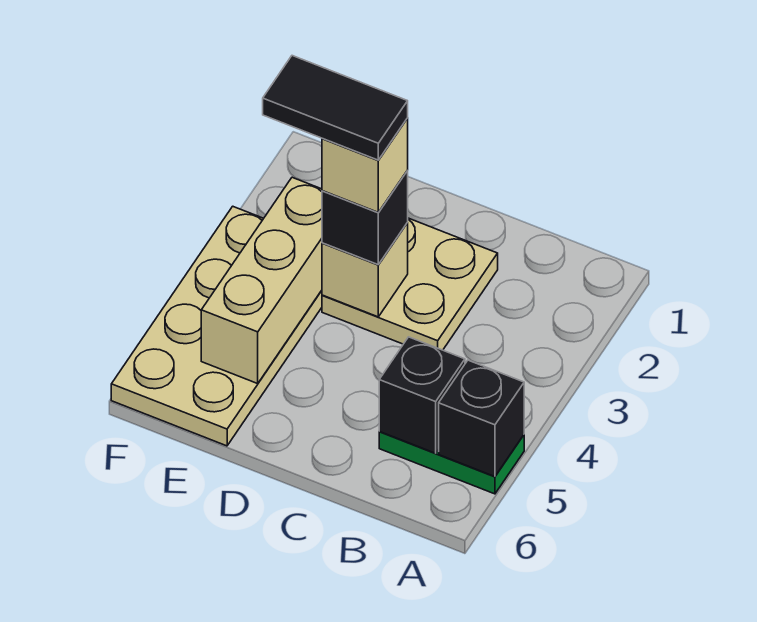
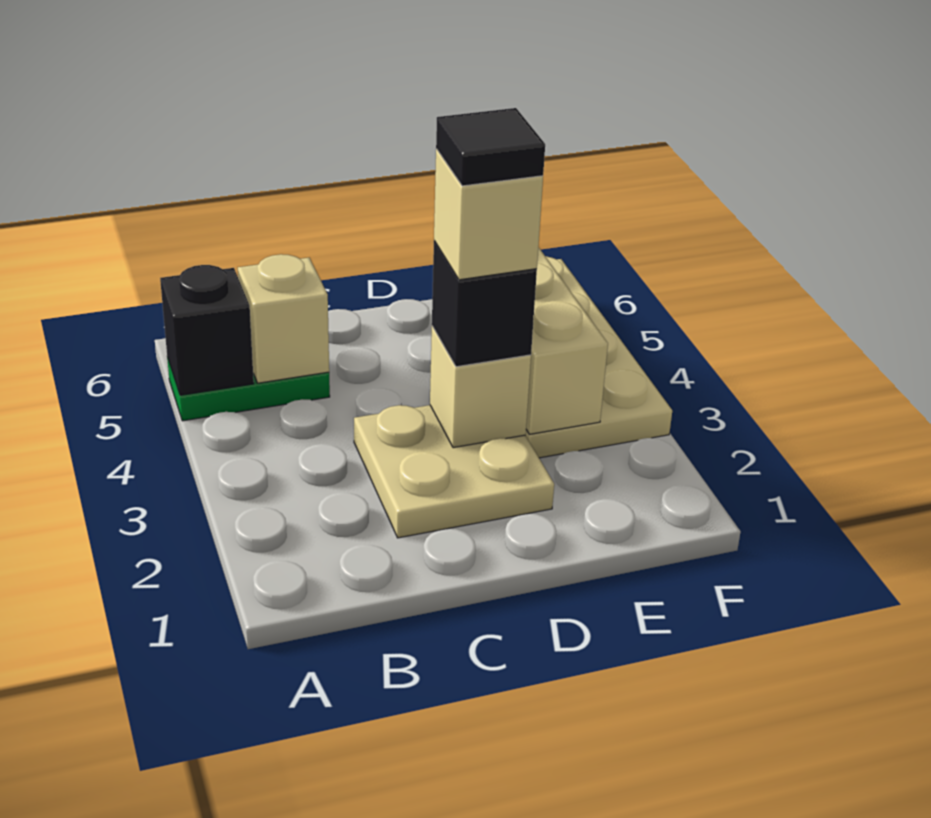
black brick B5 level 2 -> tan brick B5 level 2
black tile D3:E3 level 5 -> black tile D3 level 5

